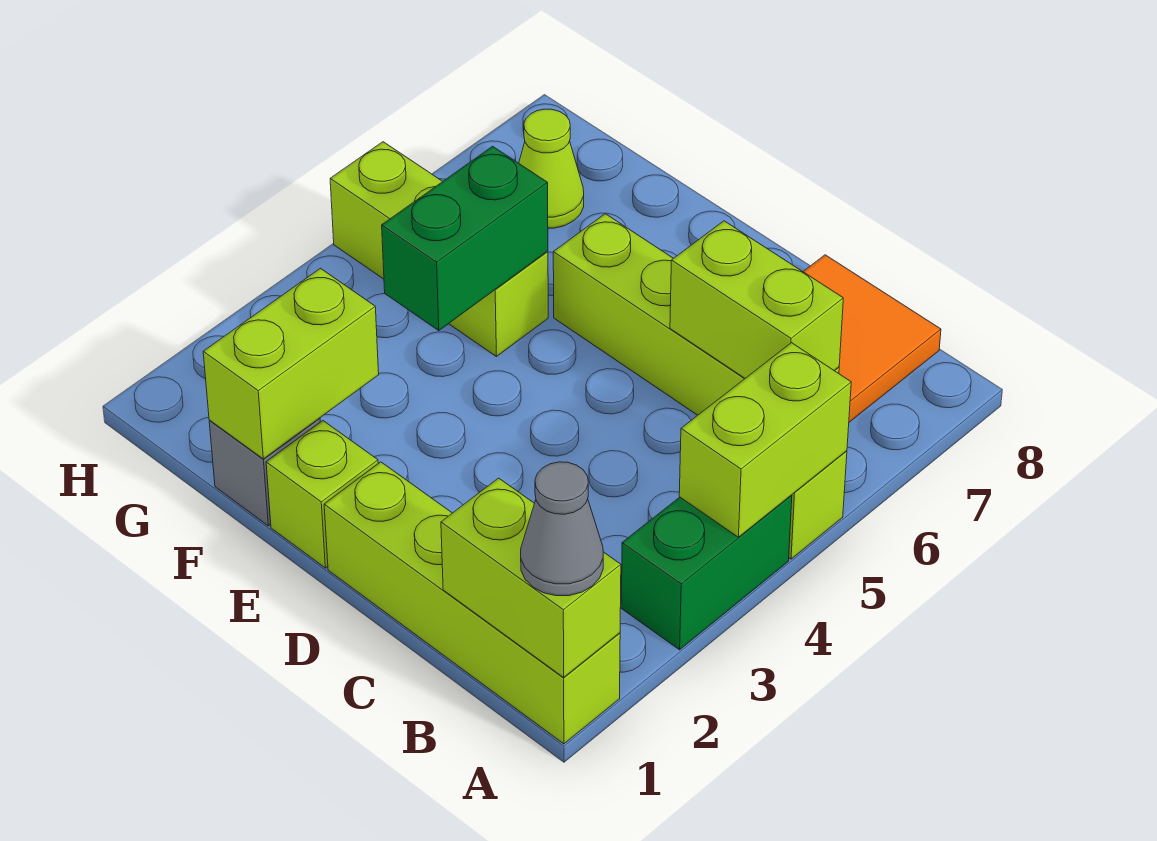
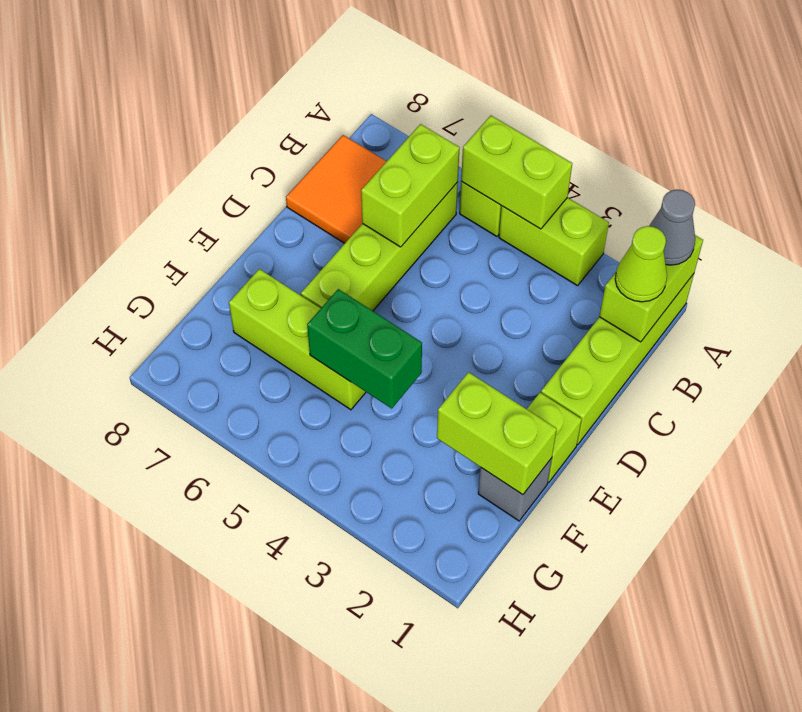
green brick A3:A4 level 1 -> lime brick A3:A4 level 1
lime brick F5:H5 level 1 -> lime brick F5:F7 level 1
lime cone G7 level 1 -> lime cone B1 level 3

